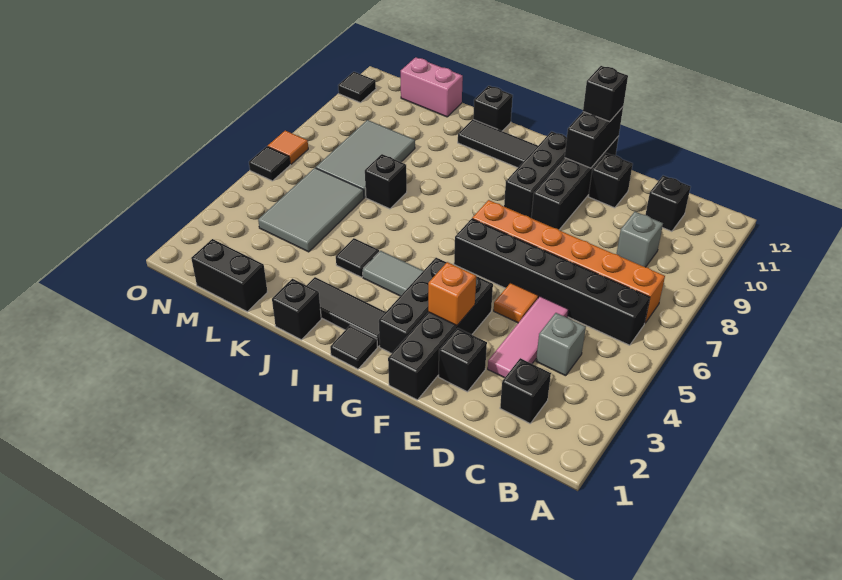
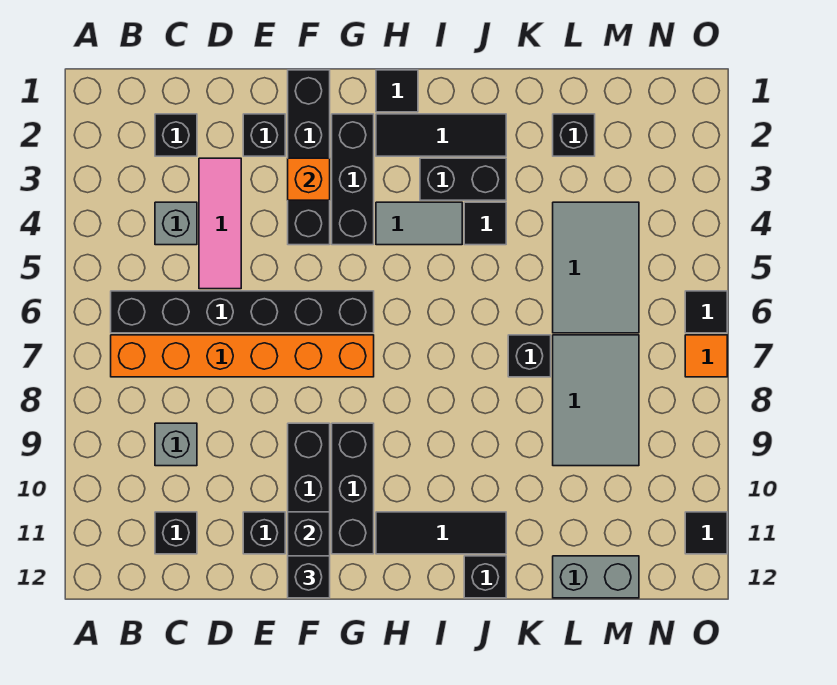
orange tile E5 level 1 -> none
black brick J1 level 1 -> black brick L2 level 1
black brick L1:M1 level 1 -> black brick I3:J3 level 1
pink brick L12:M12 level 1 -> grey brick L12:M12 level 1

